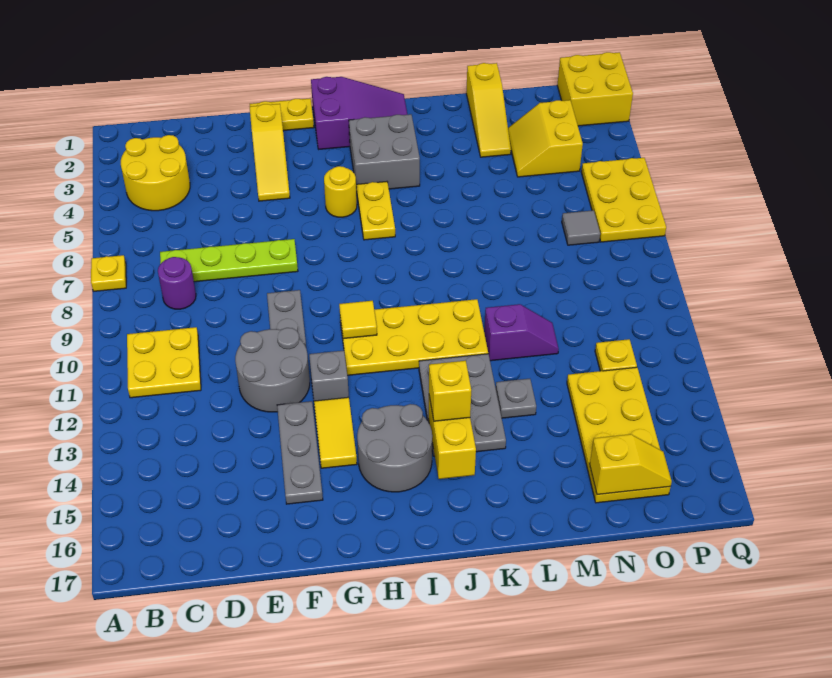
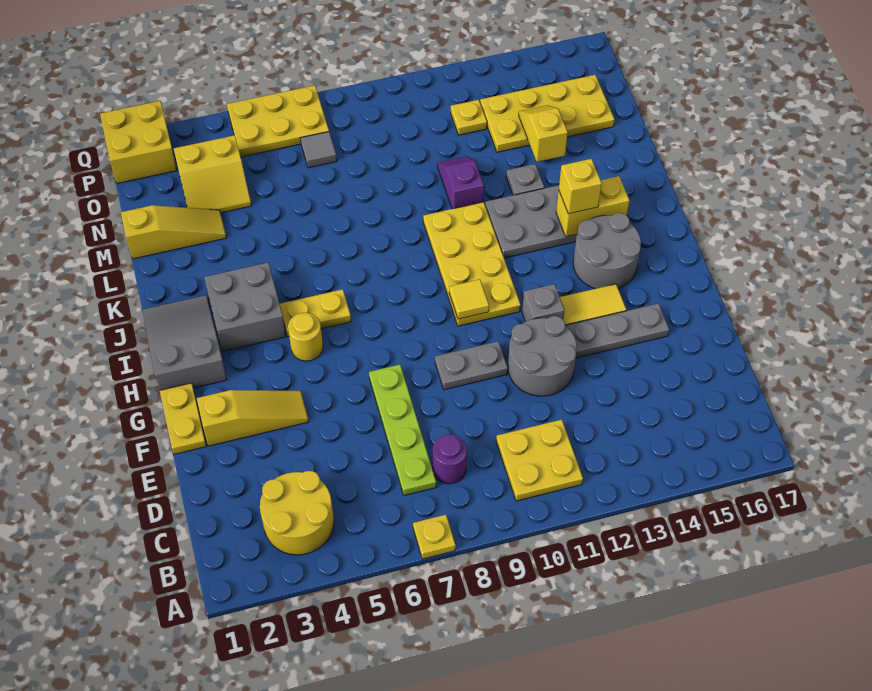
purple slope H1:J2 level 1 top H -> grey slope H1:J2 level 1 top H
yellow slope N16:O16 level 2 top N -> yellow slope M14:N14 level 2 top M

